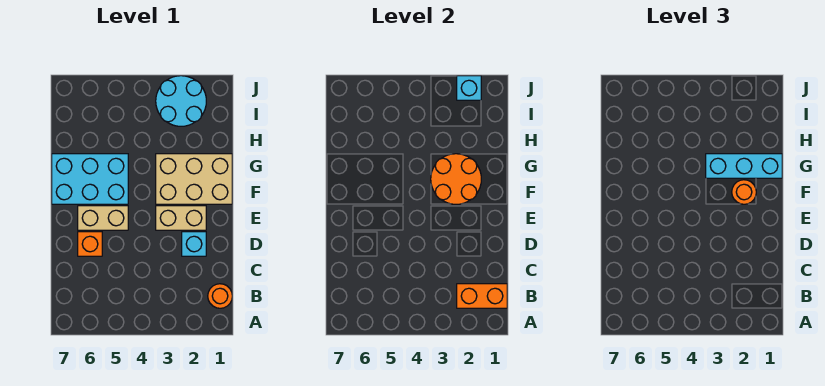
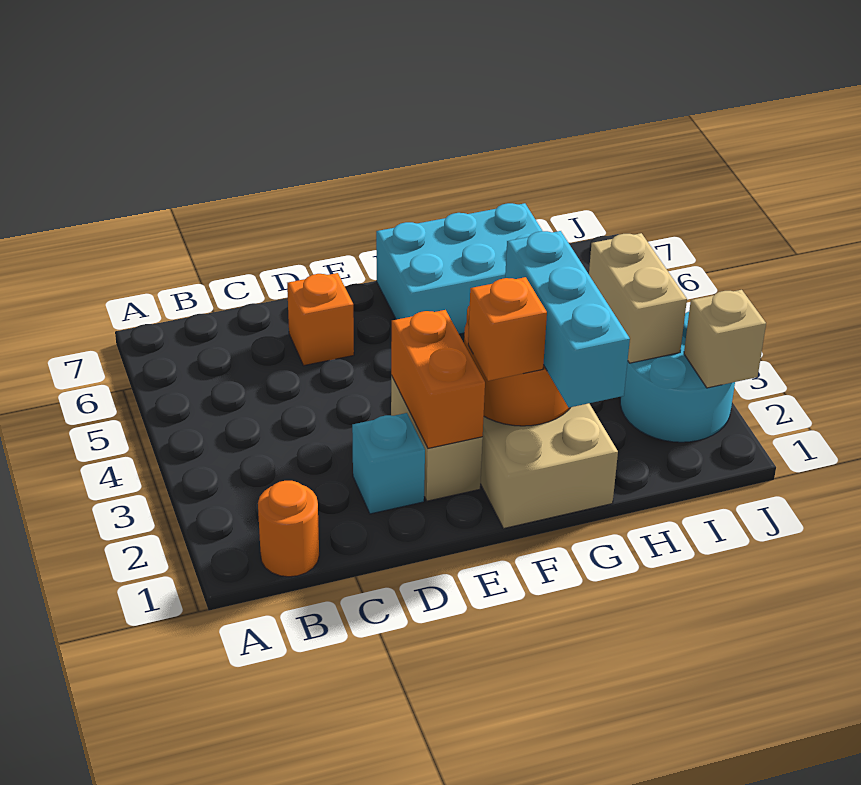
orange brick B1:B2 level 2 -> orange brick E2:E3 level 2
tan brick E5:E6 level 1 -> tan brick I3:I4 level 2
orange round brick F2 level 3 -> orange brick F2 level 3
cyan brick F5:G7 level 1 -> cyan brick F6:H7 level 1
cyan brick J2 level 2 -> tan brick J2 level 2

